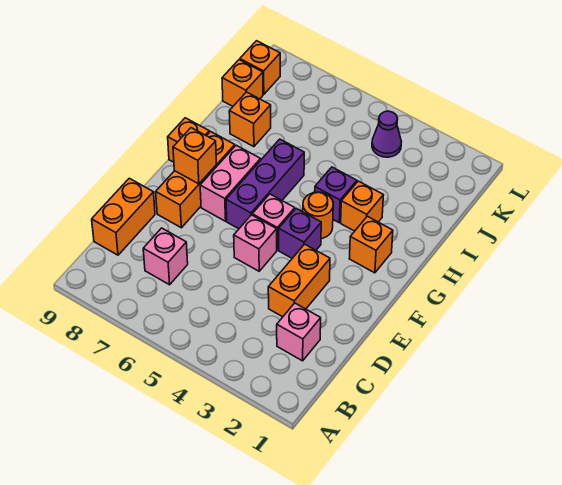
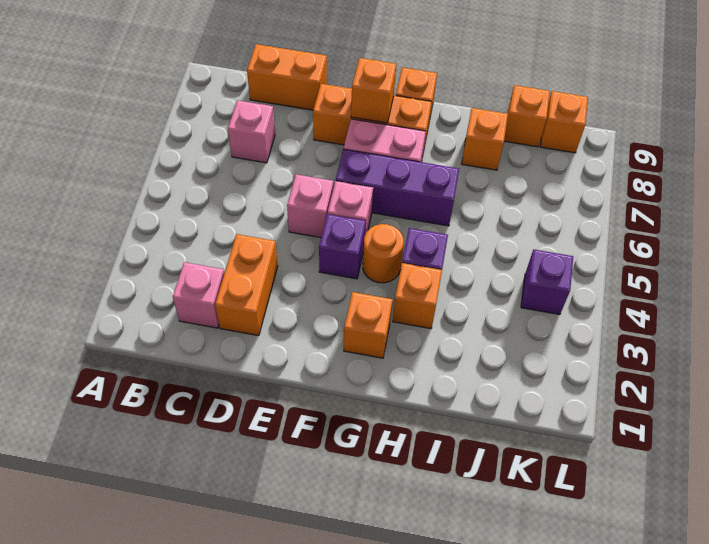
orange brick D3:E3 level 1 -> orange brick D2:D3 level 1
purple cone K4 level 1 -> purple brick K4 level 1

